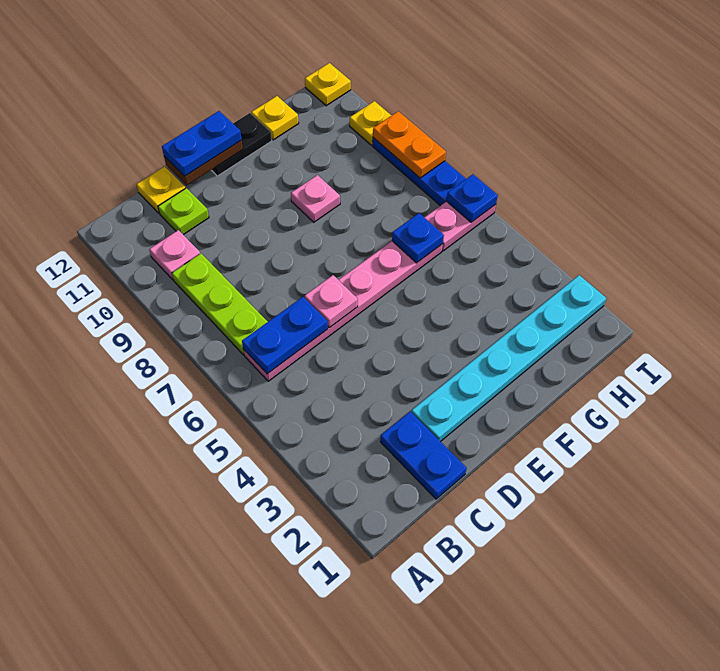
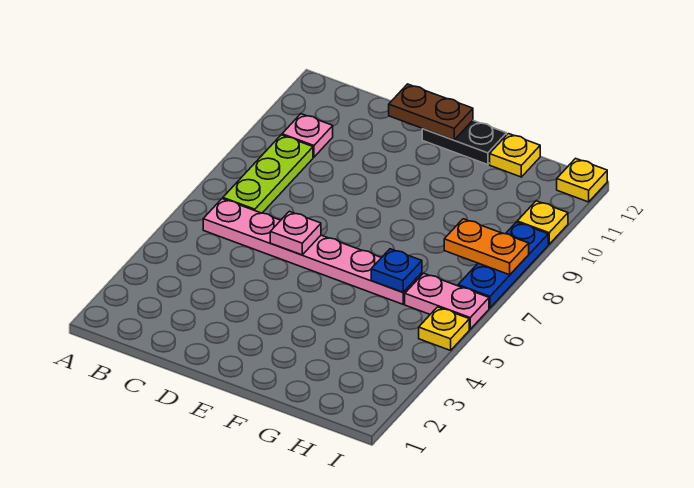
blue plate B6:C6 level 2 -> none
blue plate C1:C2 level 1 -> none
lime plate C11 level 1 -> none
yellow plate C12 level 1 -> yellow plate I5 level 1
cyan plate D2:I2 level 1 -> none
blue plate D12:E12 level 3 -> none
pink plate F9 level 1 -> none
blue plate I6 level 2 -> none
orange plate I8:I9 level 2 -> orange plate H8:I8 level 2

